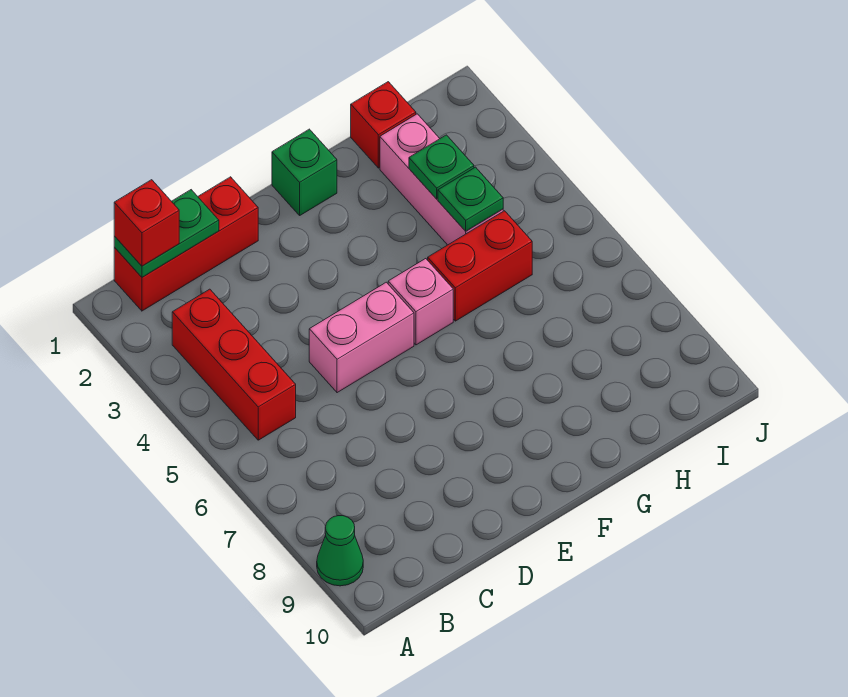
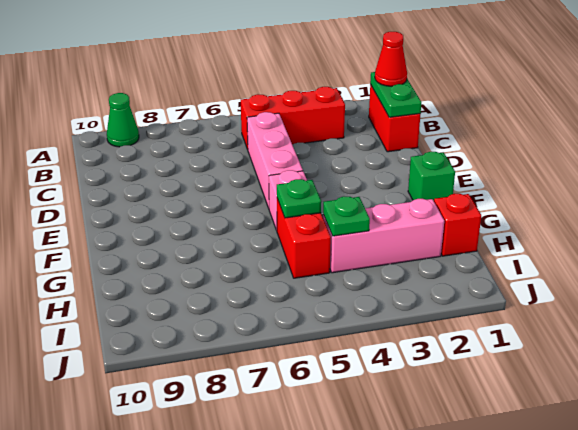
red brick B1:D1 level 1 -> red brick B1:C1 level 1
red brick B1 level 3 -> red cone B1 level 3
pink brick D5:E5 level 1 -> pink brick C5:E5 level 1
green plate H3 level 2 -> green plate G5 level 2

